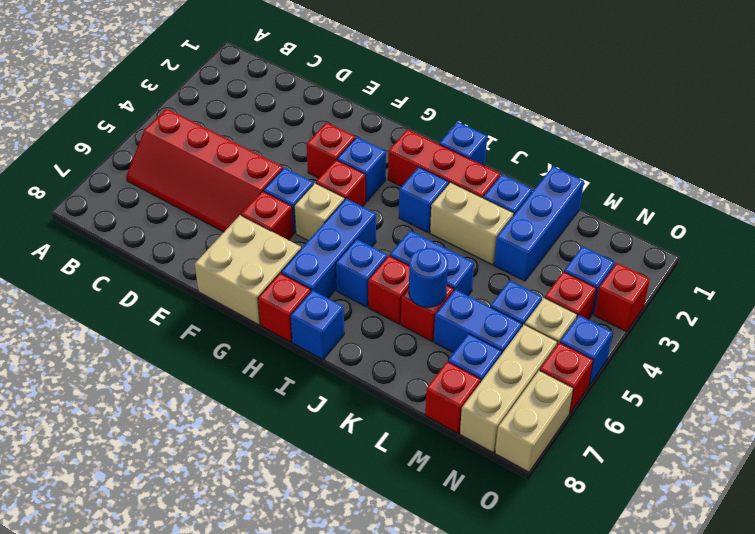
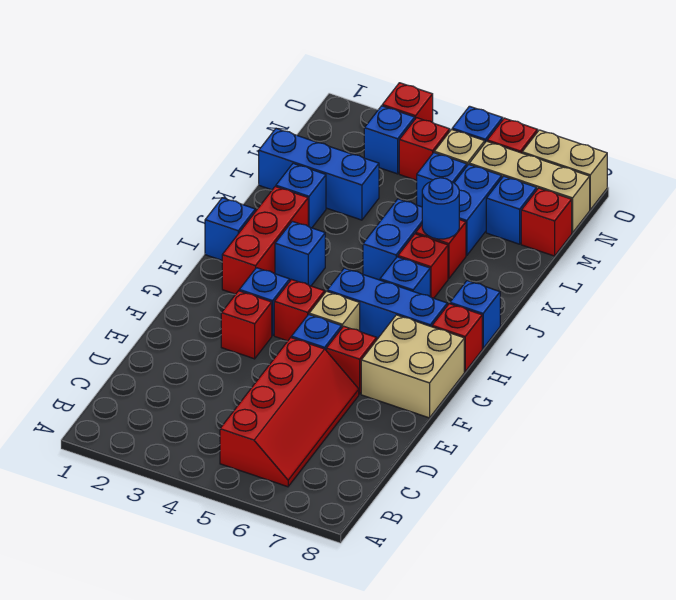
tan brick J3:K3 level 1 -> none

